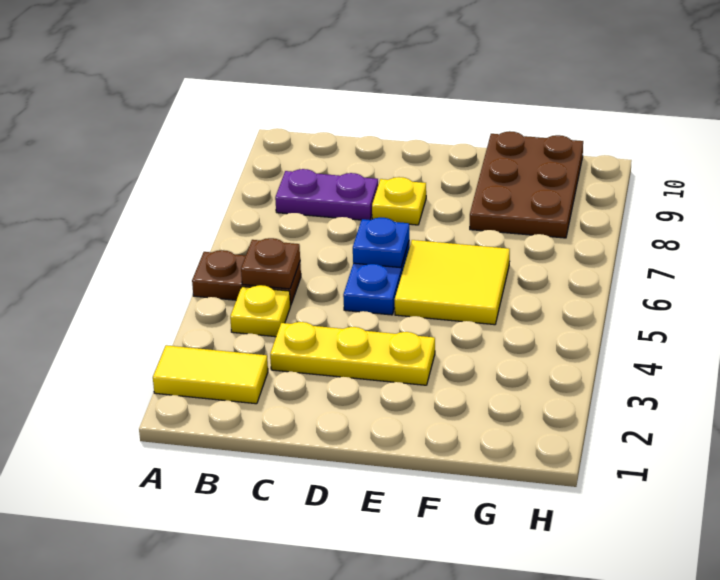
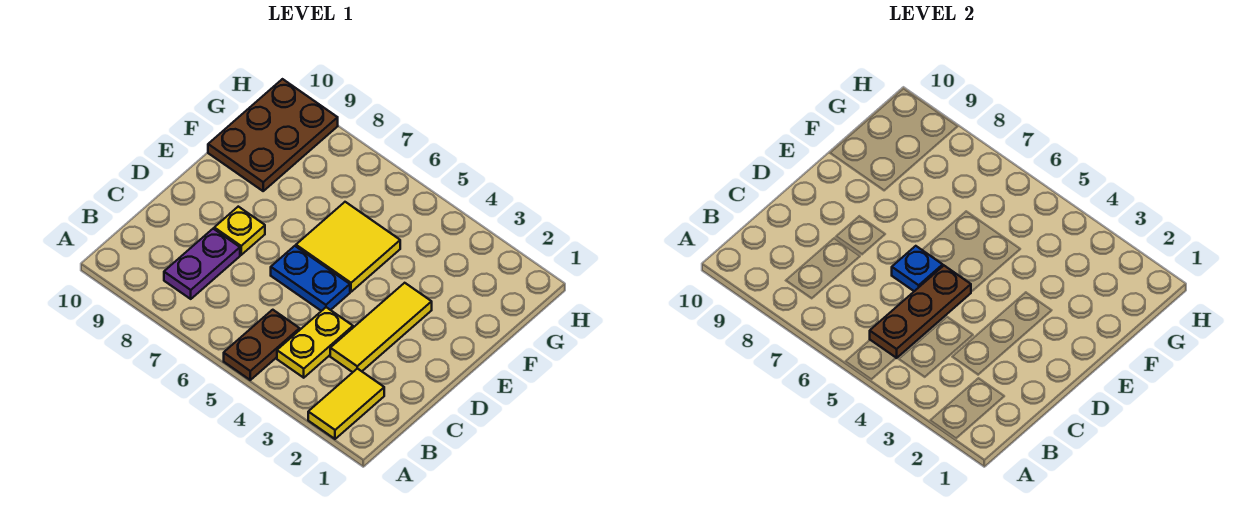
yellow plate B4 level 1 -> yellow plate B4:C4 level 1
brown plate B5 level 2 -> brown plate B5:D5 level 2
yellow plate C3:E3 level 1 -> yellow tile C3:E3 level 1
brown plate F8:G10 level 1 -> brown plate F9:H10 level 1

